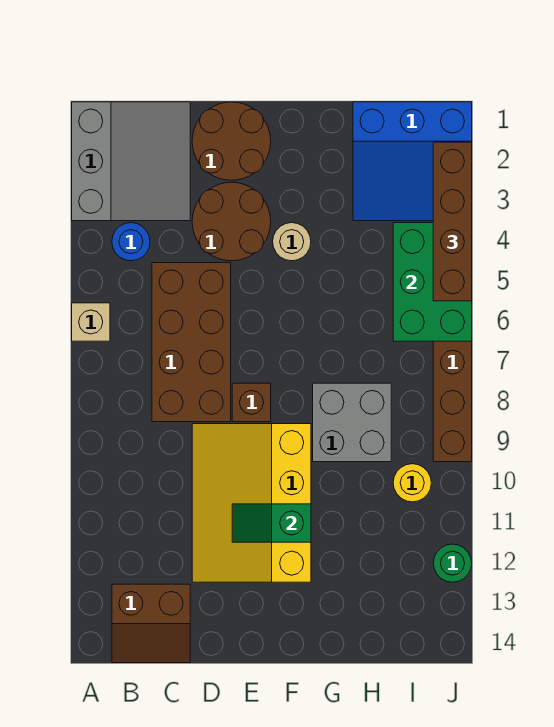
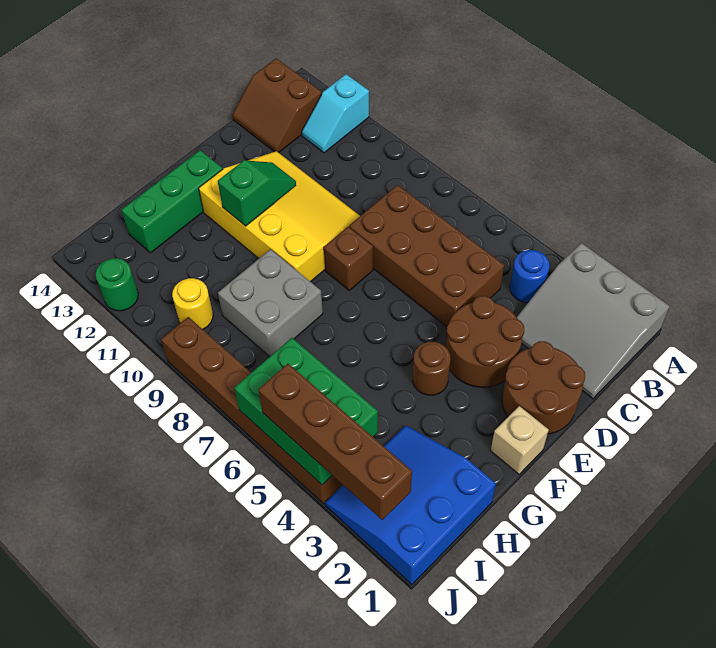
tan brick A6 level 1 -> tan brick F1 level 1
none -> cyan slope A12:B12 level 1 top A
brown slope B13:C14 level 1 top 13 -> brown slope B13:C14 level 1 top B
tan round brick F4 level 1 -> brown round brick F4 level 1
none -> green brick F13:H13 level 1

